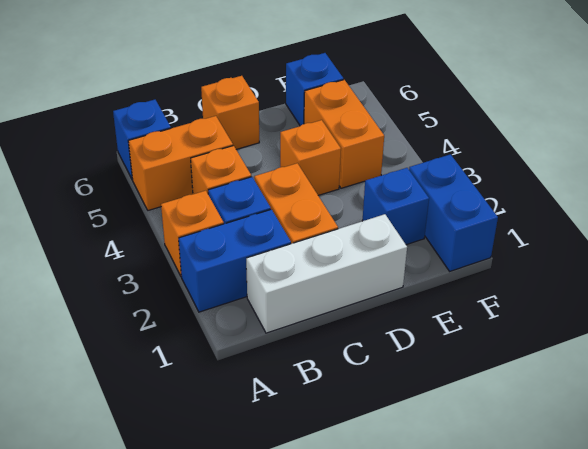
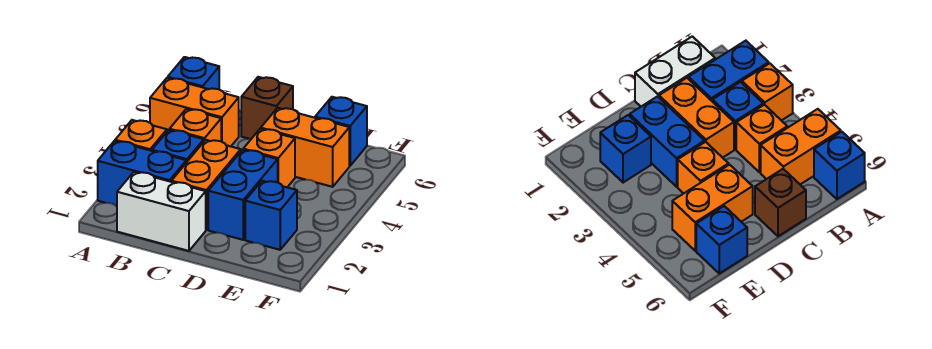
white brick B1:D1 level 1 -> white brick B1:C1 level 1
orange brick C6 level 1 -> brown brick C6 level 1
orange brick E4:E5 level 1 -> orange brick D5:E5 level 1
blue brick F1:F2 level 1 -> blue brick D2:D3 level 1

